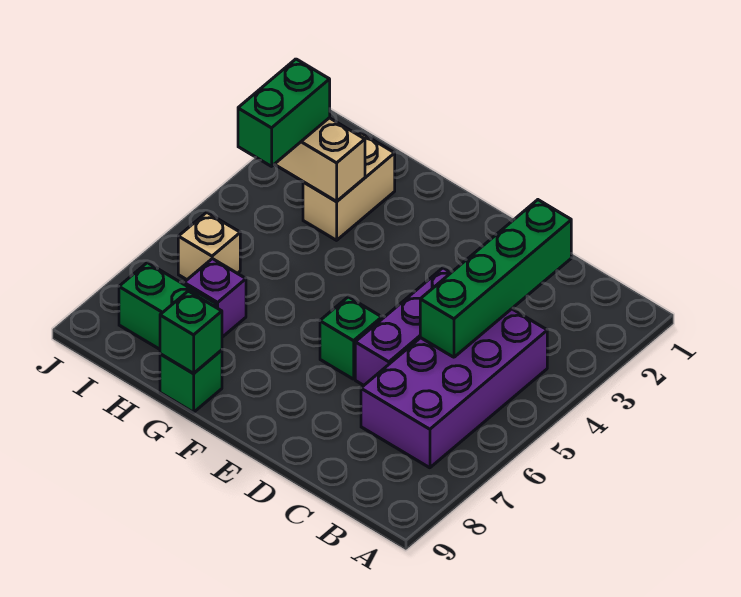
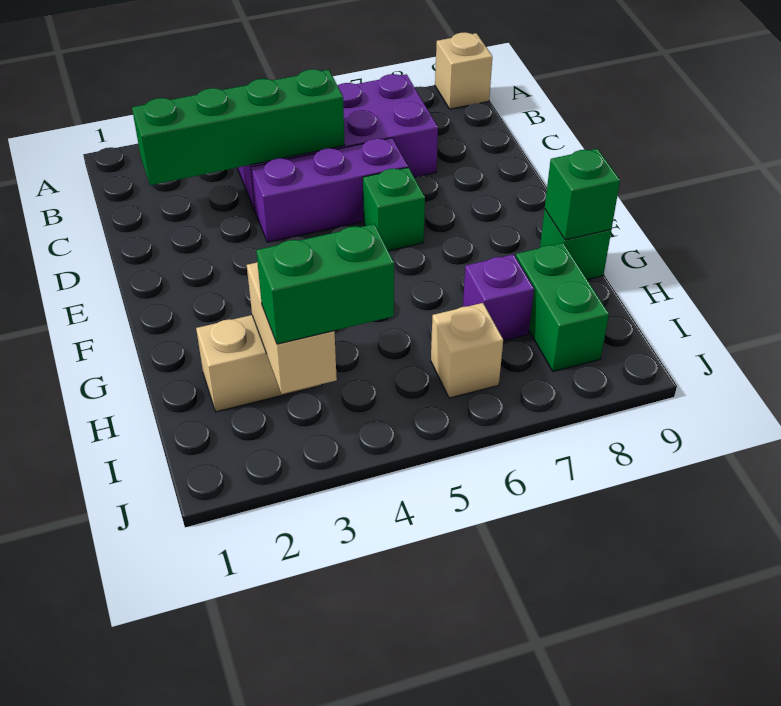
none -> tan brick A9 level 1

